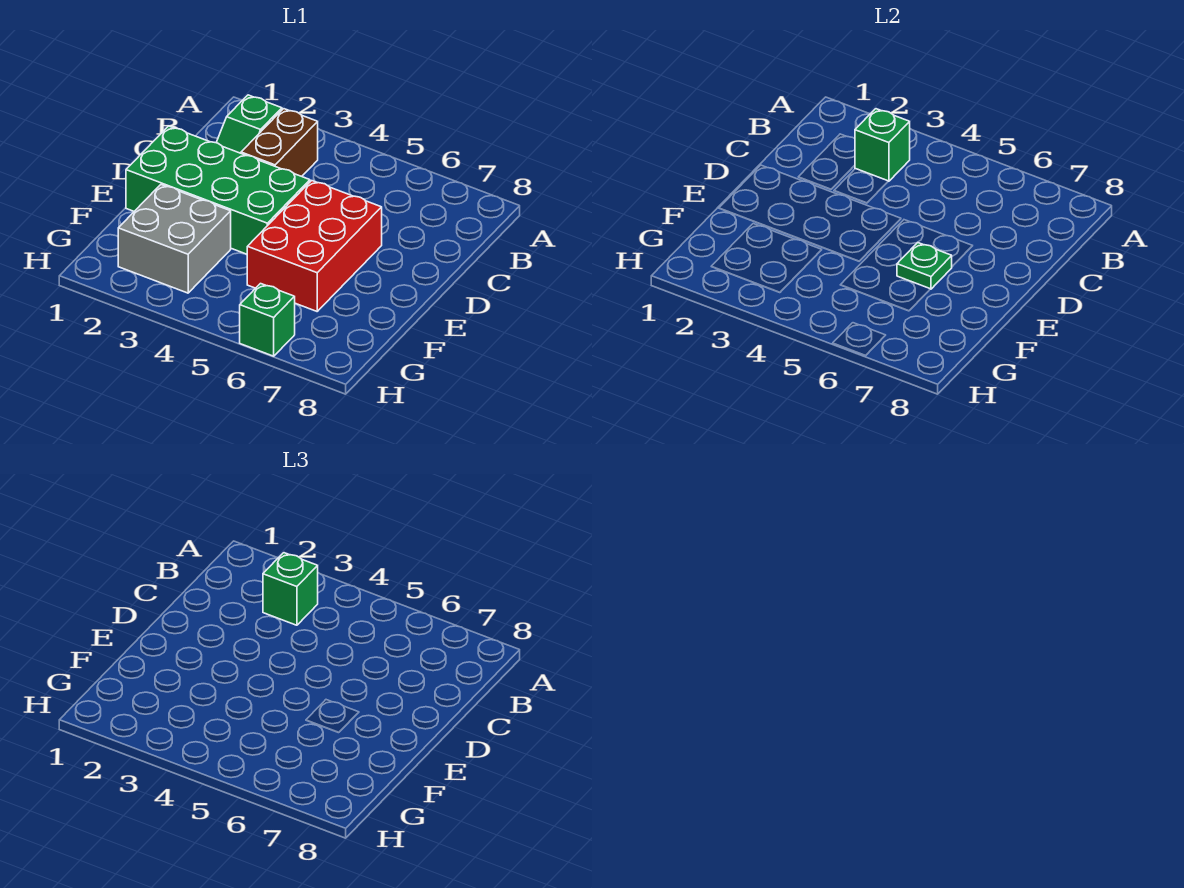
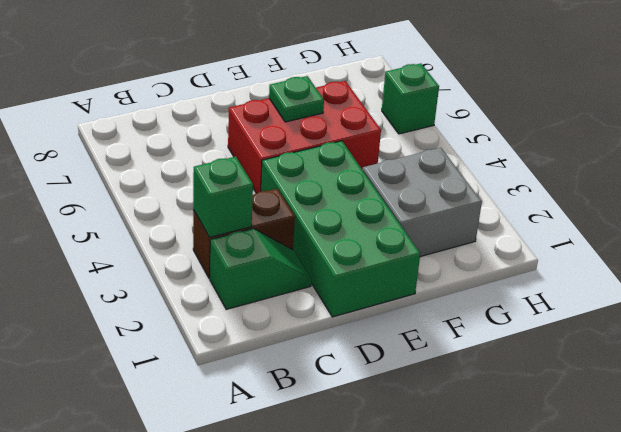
green brick B3 level 3 -> none

